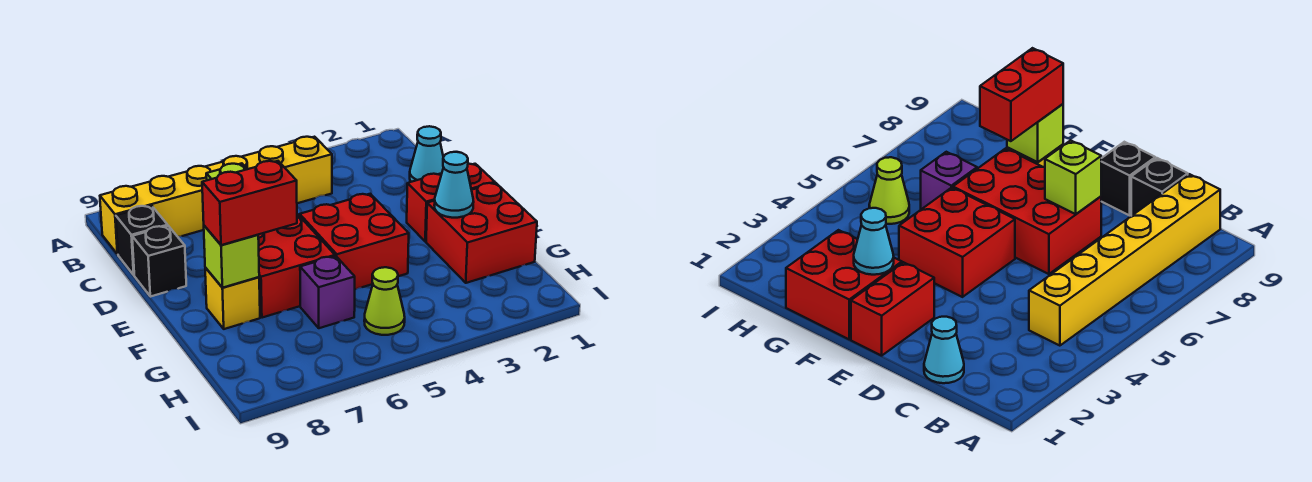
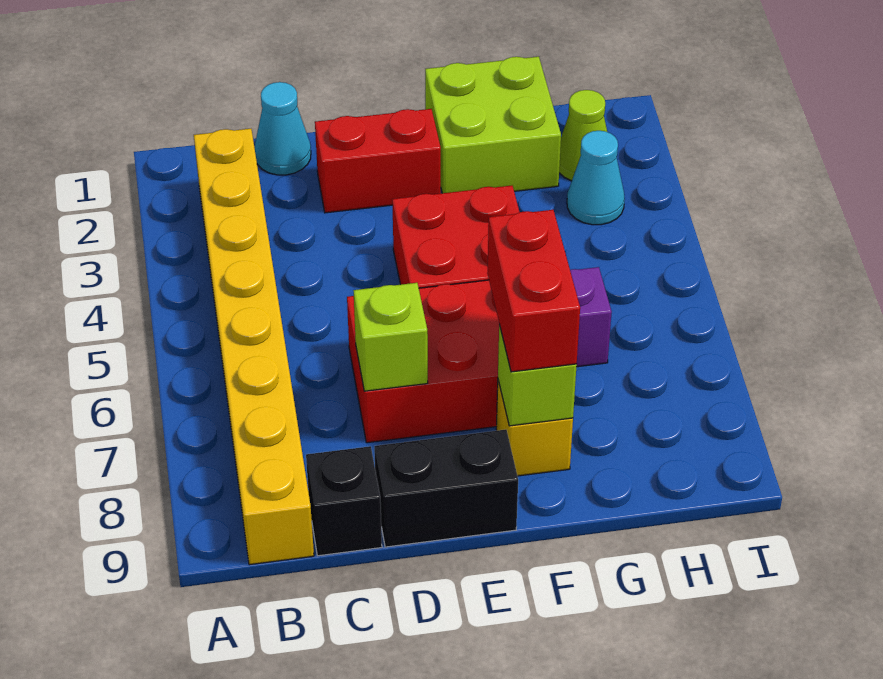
yellow brick B4:B9 level 1 -> yellow brick B2:B9 level 1
black brick D9 level 1 -> black brick D9:E9 level 1
red brick E1:E2 level 1 -> red brick D2:E2 level 1
red brick F1:G2 level 1 -> lime brick F1:G2 level 1
cyan cone F2 level 2 -> cyan cone H3 level 1
lime cone H5 level 1 -> lime cone H2 level 1

